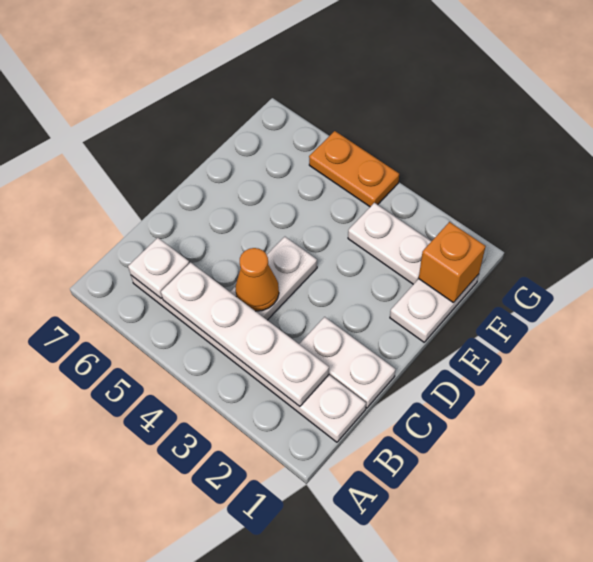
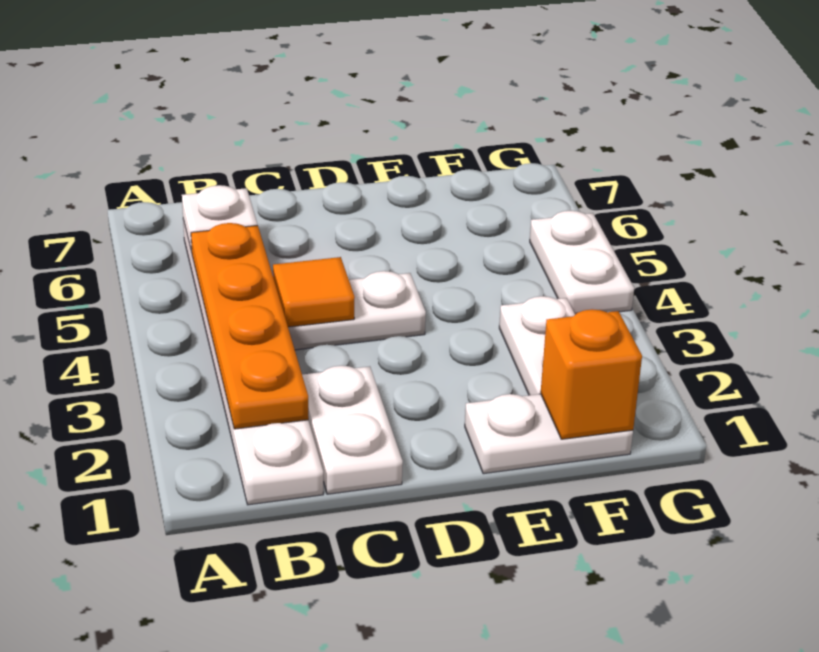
white plate B2:B5 level 2 -> orange plate B2:B5 level 2
orange cone C4 level 2 -> orange tile C4 level 2
orange plate G4:G5 level 1 -> white plate G4:G5 level 1

